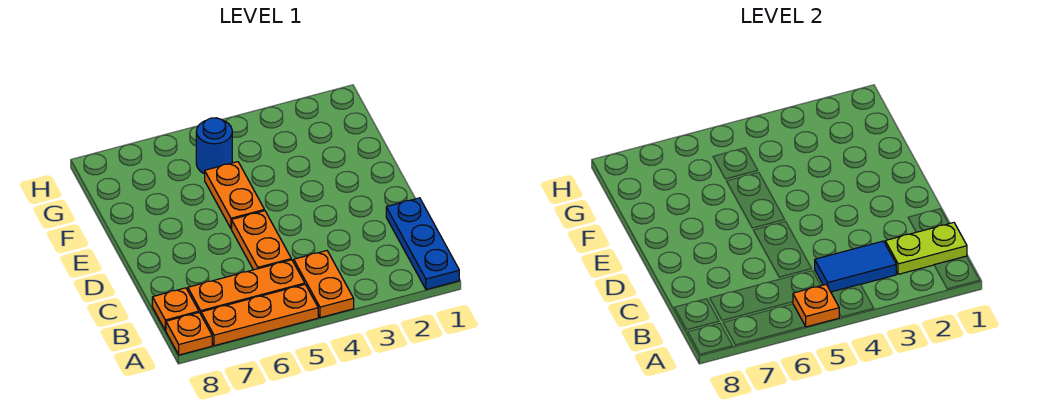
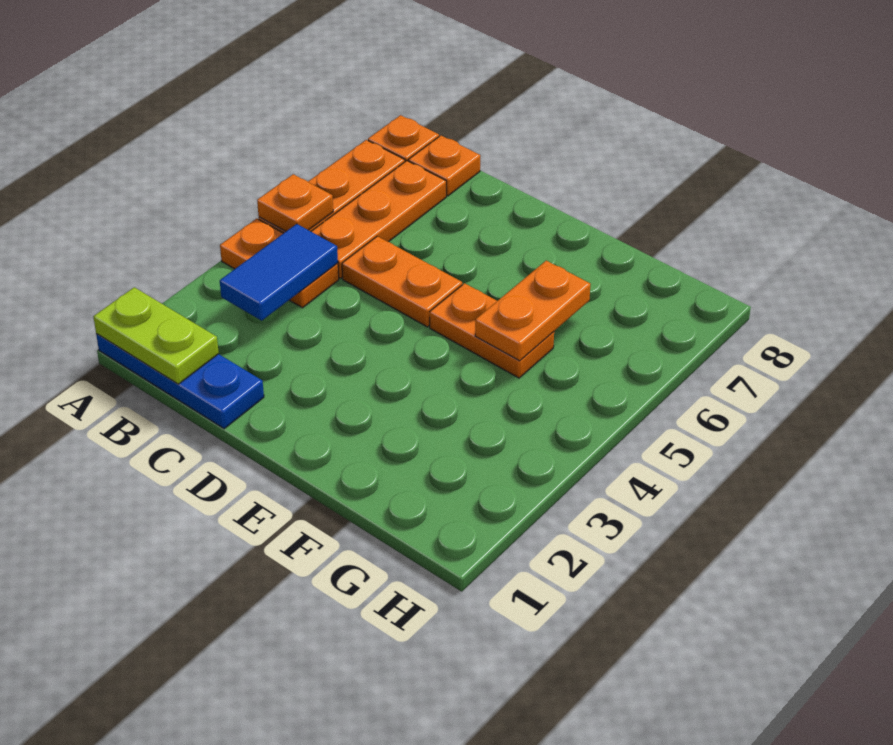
lime plate B1:B2 level 2 -> lime plate A1:B1 level 2
none -> orange plate F5:F6 level 2
blue round brick G5 level 1 -> none

